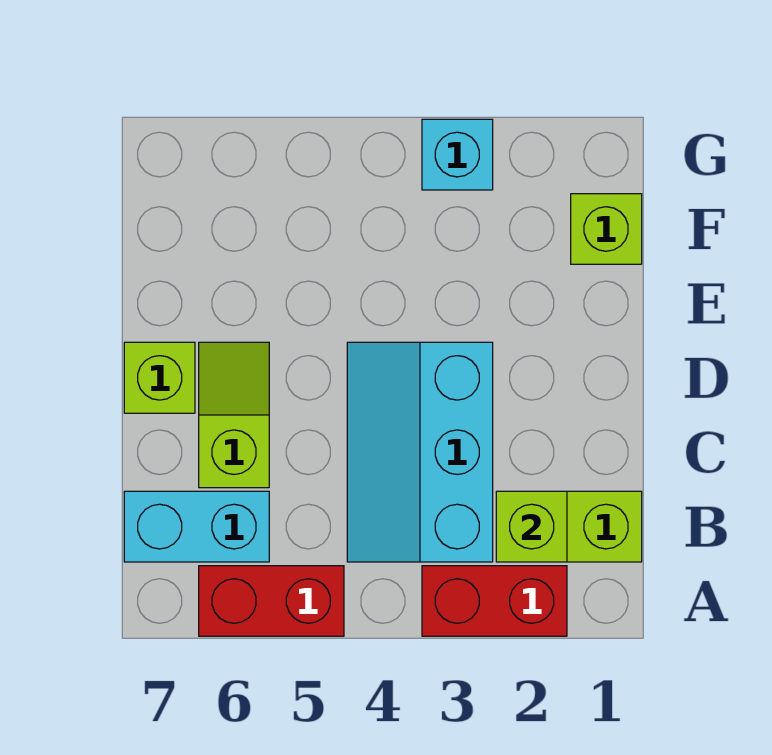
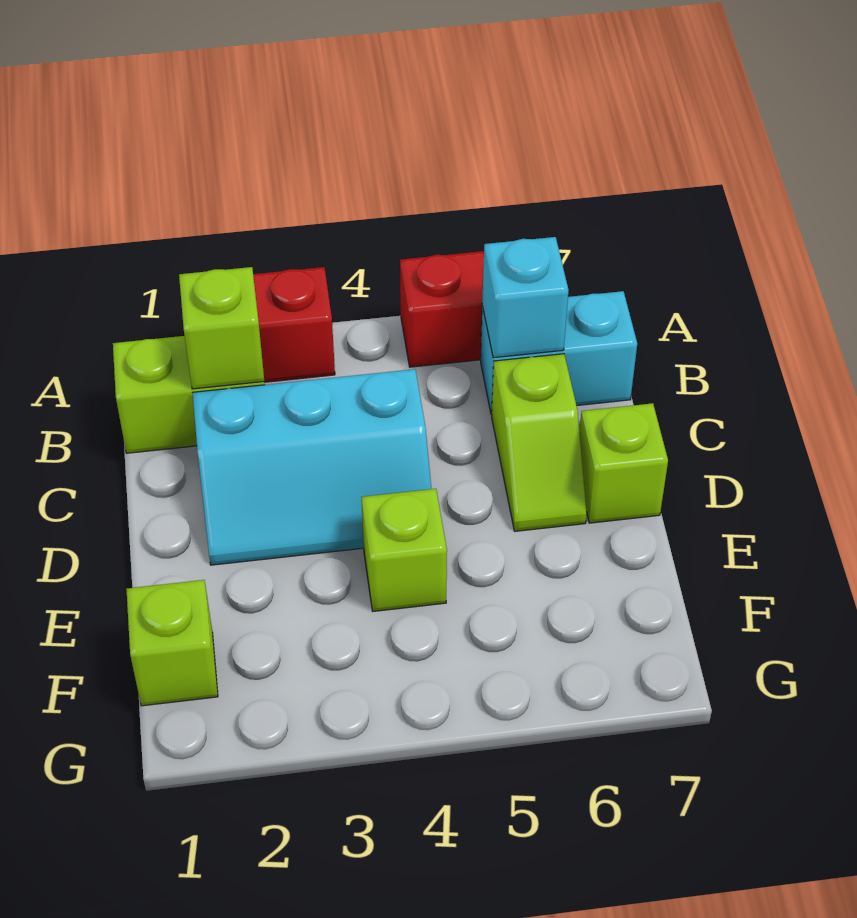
cyan slope B3:D4 level 1 top 3 -> cyan slope C2:D4 level 1 top C
none -> lime brick E4 level 1
cyan brick G3 level 1 -> cyan brick B6 level 2

